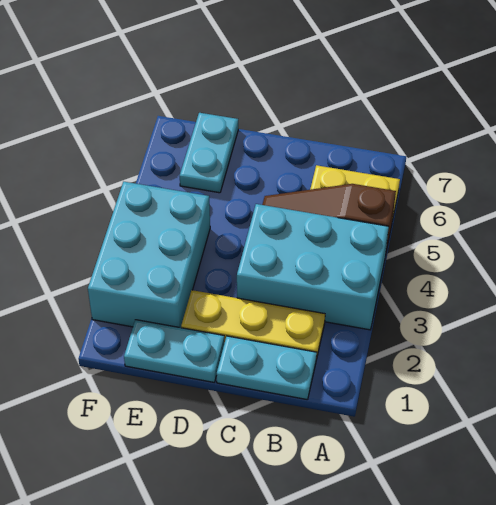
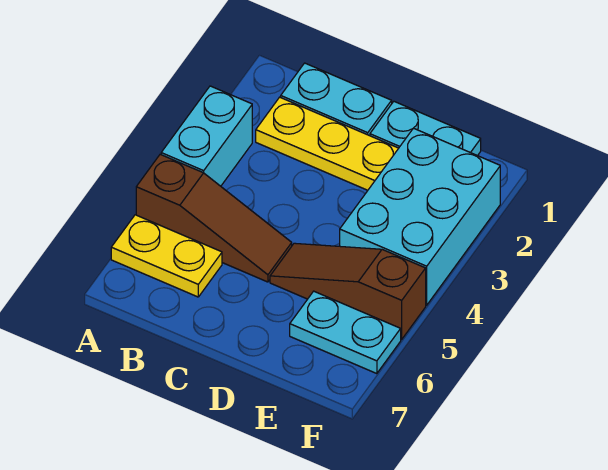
cyan brick A3:C4 level 1 -> cyan brick A3:A4 level 1
none -> brown slope D5:F5 level 1 top F
cyan plate E6:E7 level 1 -> cyan plate E6:F6 level 1

